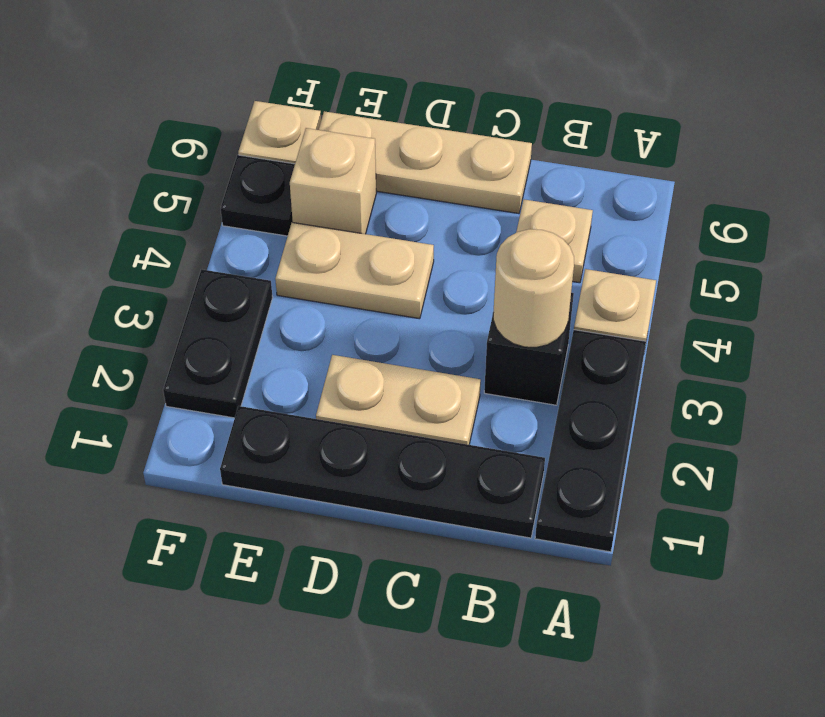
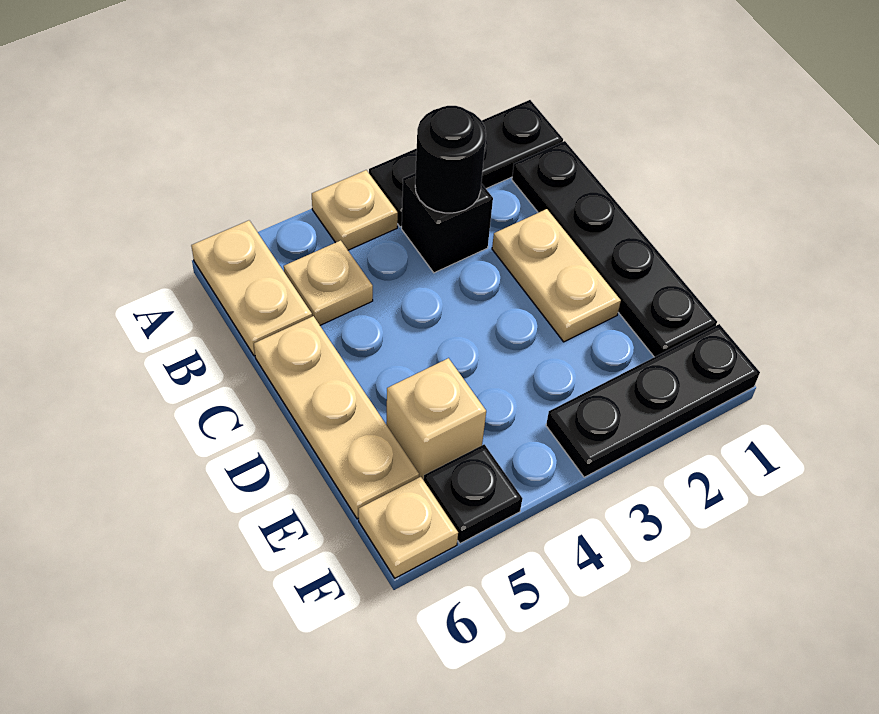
tan round brick B3 level 2 -> black round brick B3 level 2
tan plate D4:E4 level 1 -> tan plate A6:B6 level 1
black plate F2:F3 level 1 -> black plate F1:F3 level 1

